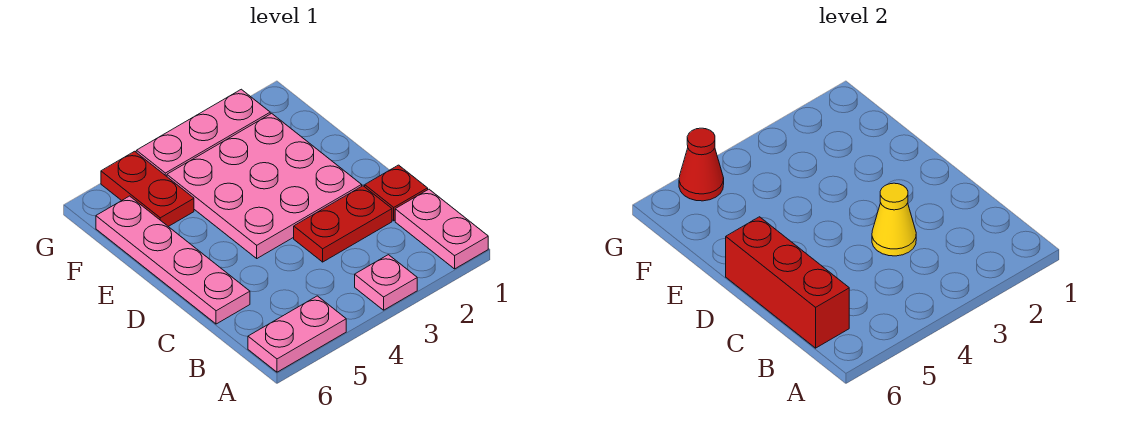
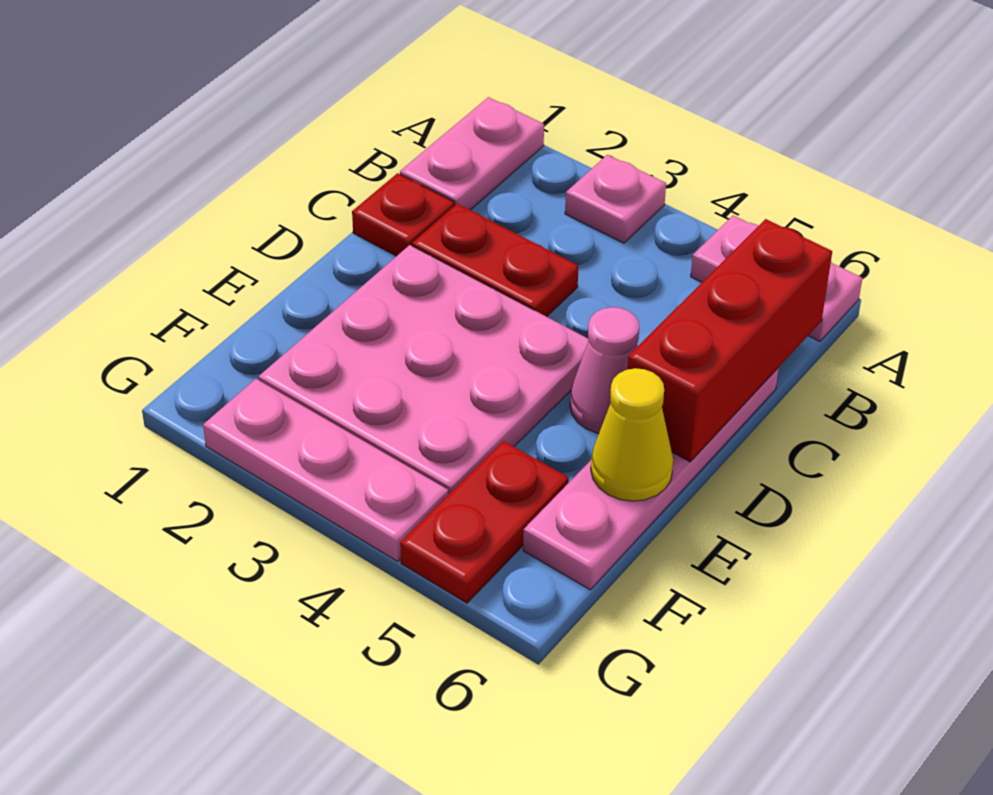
yellow cone C3 level 2 -> yellow cone E6 level 2
none -> pink cone D5 level 1
red cone G5 level 2 -> none

